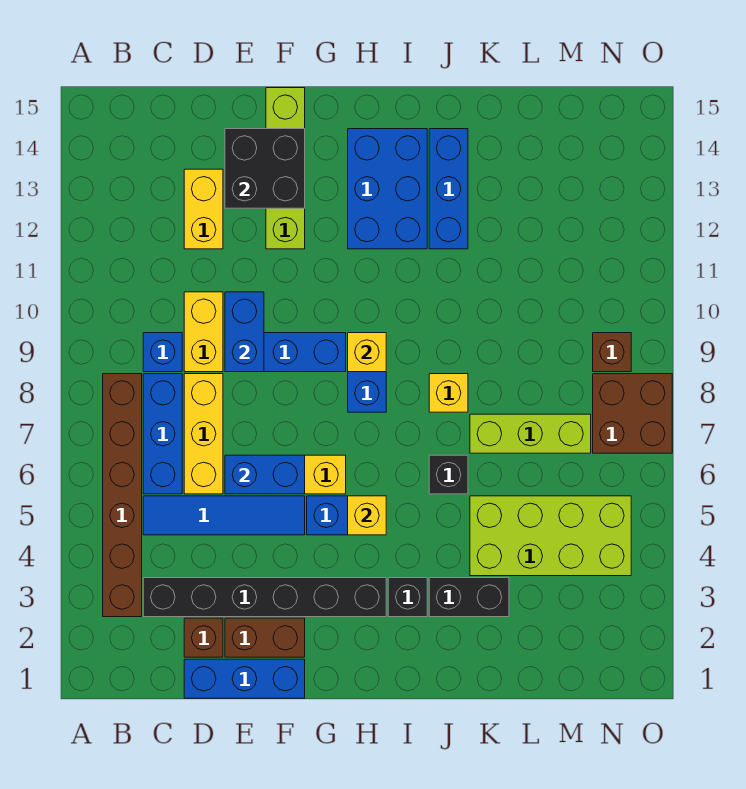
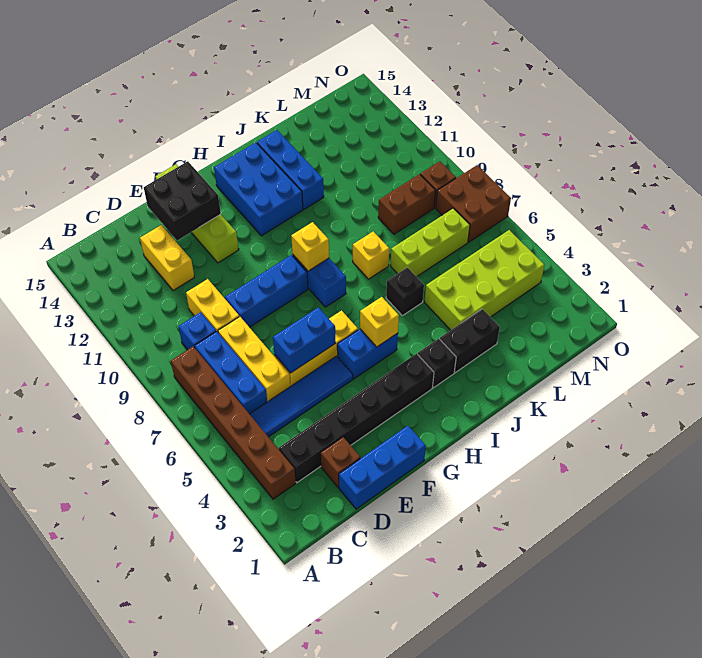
brown brick E2:F2 level 1 -> brown brick L9:M9 level 1
blue brick E9:E10 level 2 -> none

